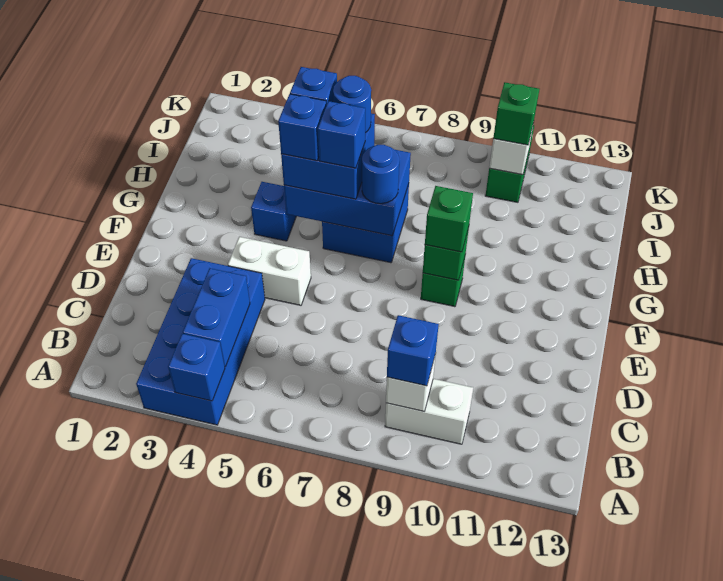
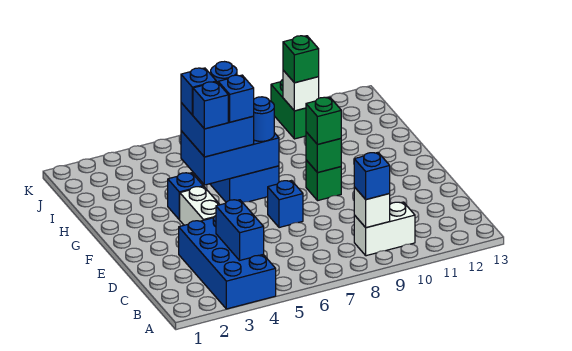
blue brick A4 level 2 -> blue brick E7 level 1
white brick E4:E5 level 1 -> white brick E4:F4 level 1

